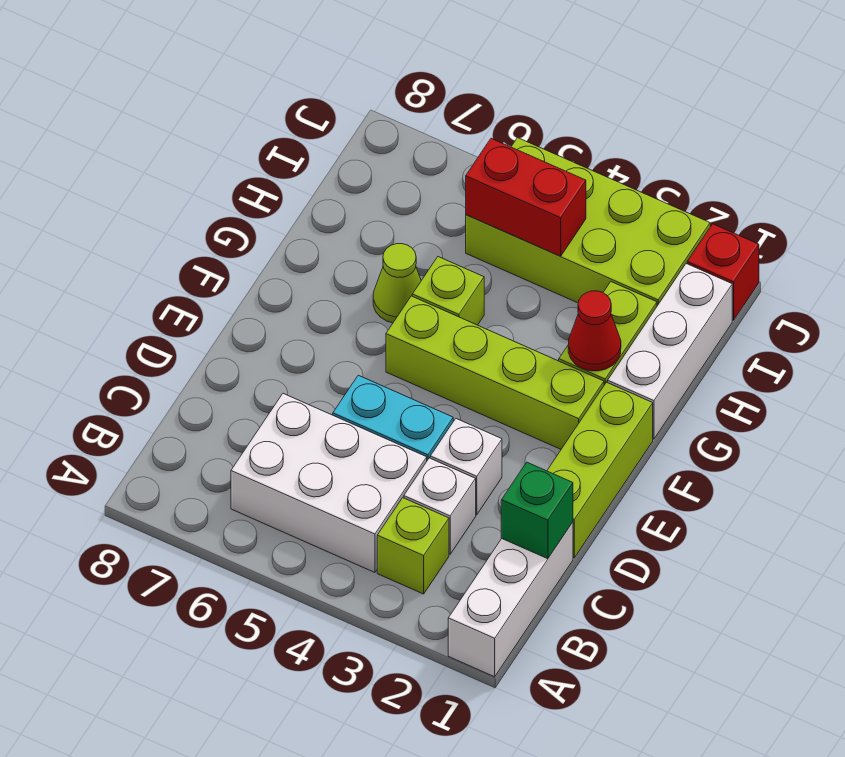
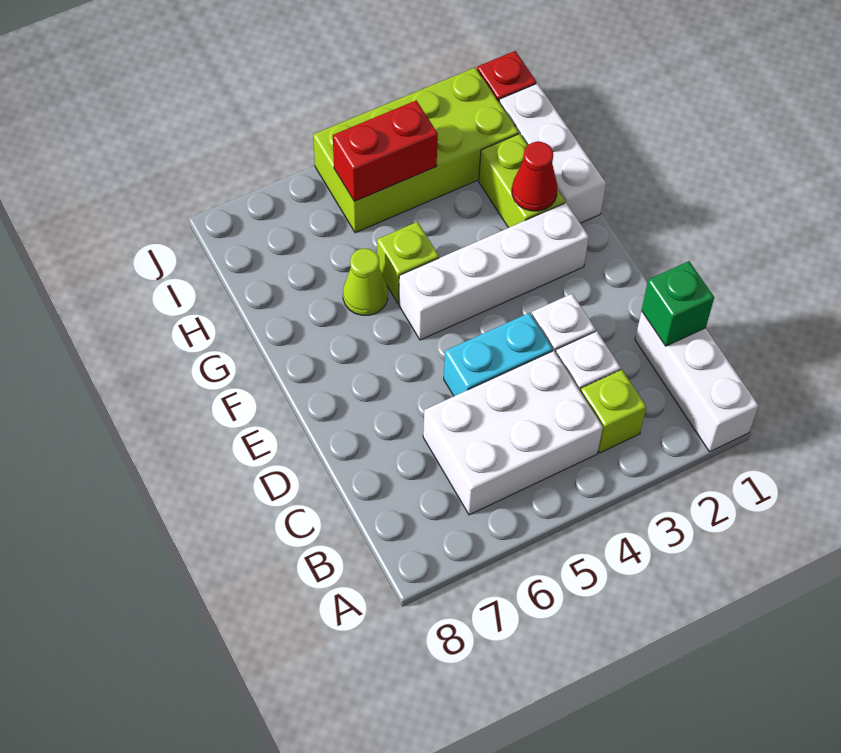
lime brick D1:F1 level 1 -> none
lime brick F2:F5 level 1 -> white brick F2:F5 level 1

